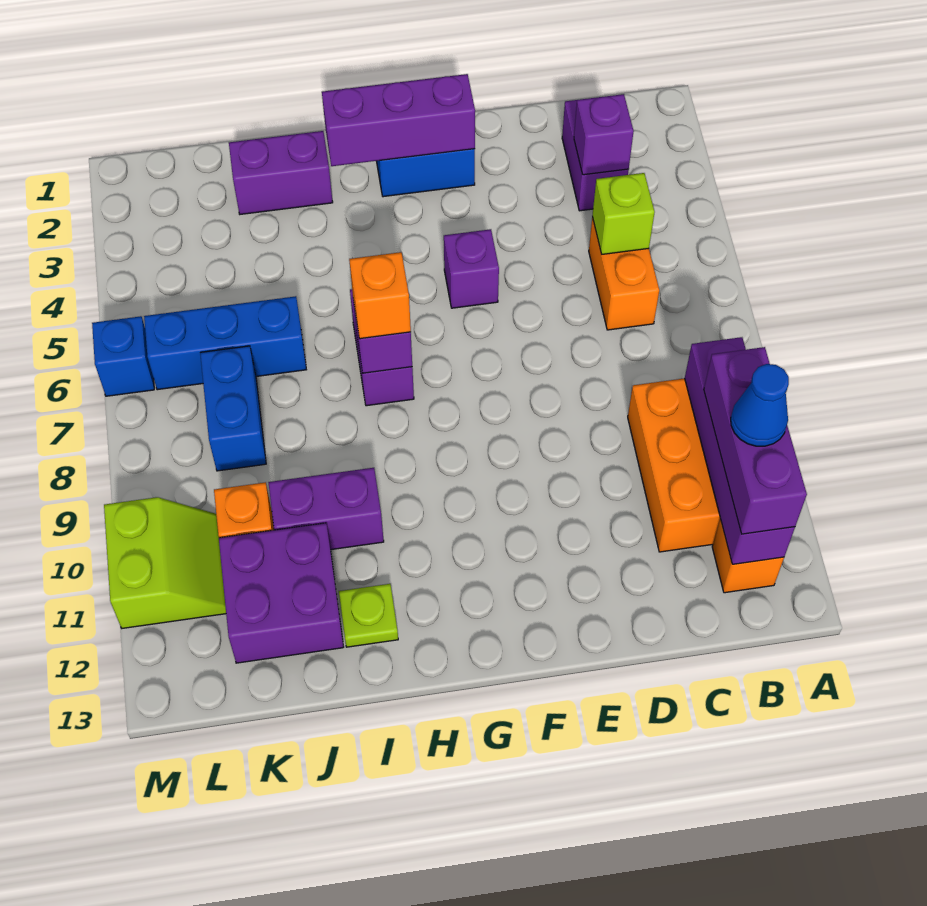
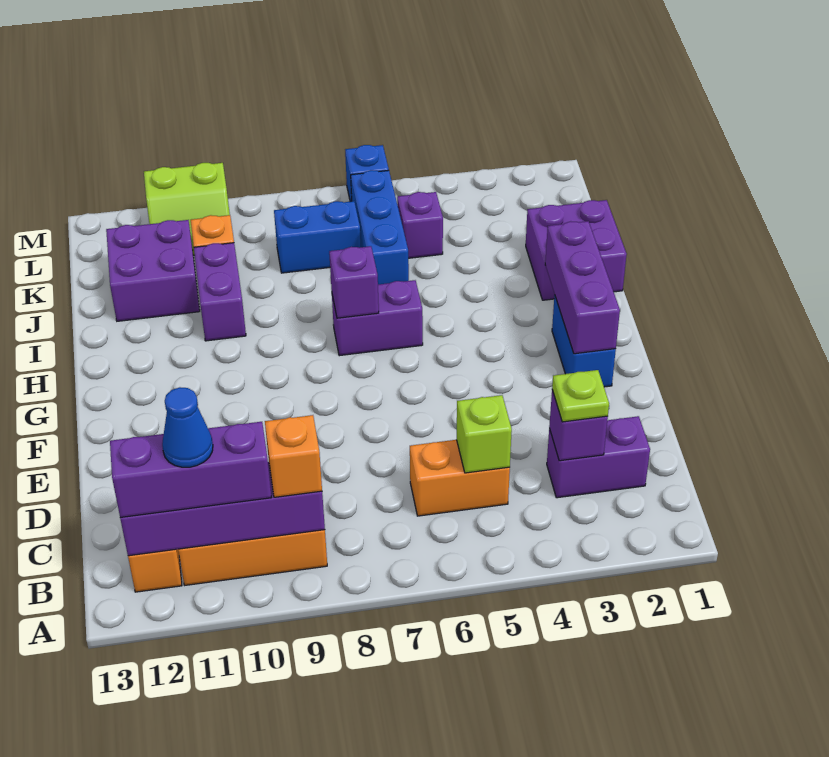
purple brick F5 level 1 -> purple brick K5 level 1
orange brick H7 level 3 -> orange brick B9 level 3
purple brick I2:J2 level 1 -> purple brick I1:J2 level 1
lime plate I12 level 1 -> lime plate C3 level 3

